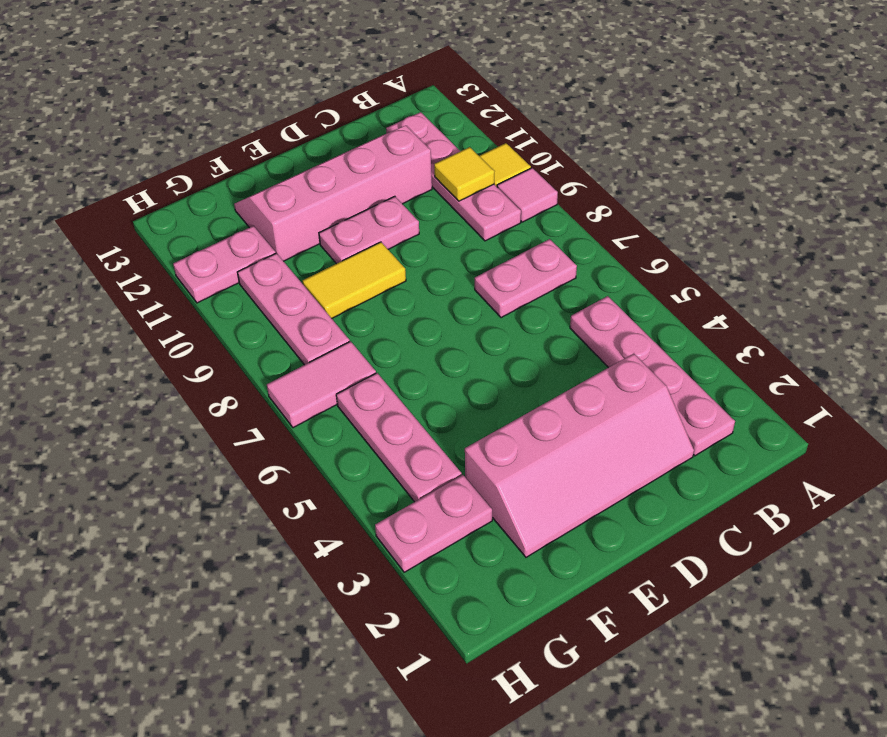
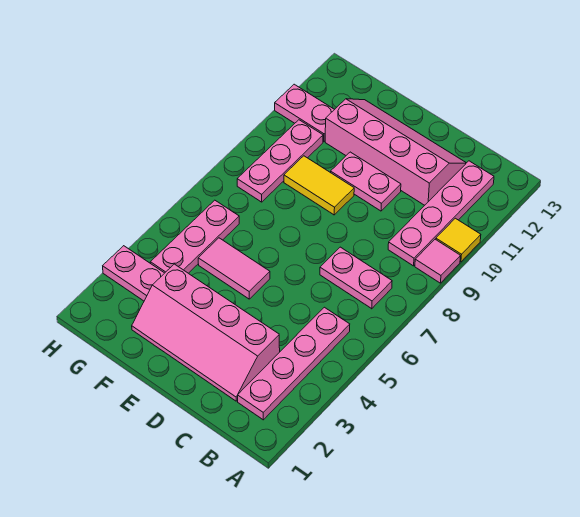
yellow tile B10 level 2 -> none
pink tile G7:H7 level 1 -> pink tile E5:F5 level 1

